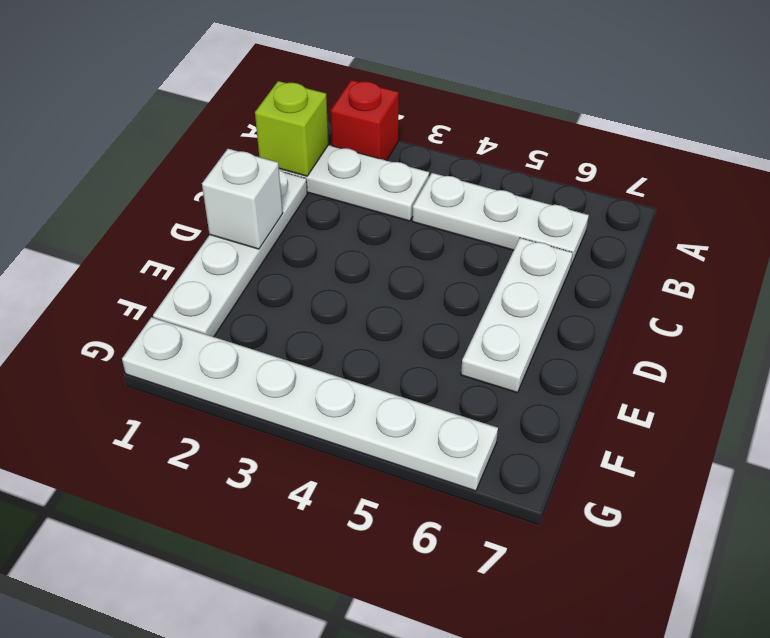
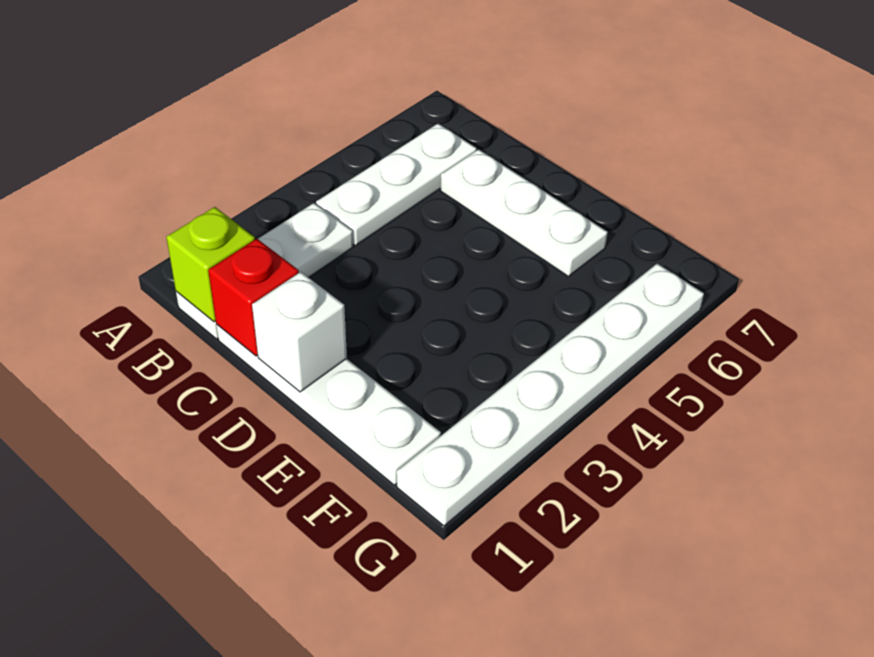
red brick A2 level 1 -> red brick C1 level 2

